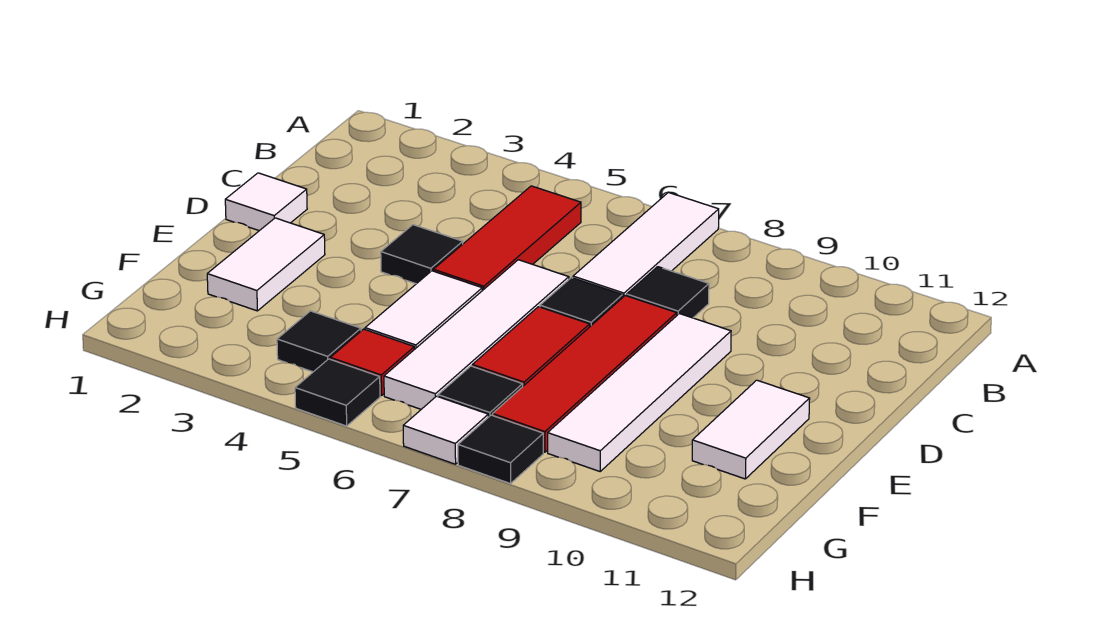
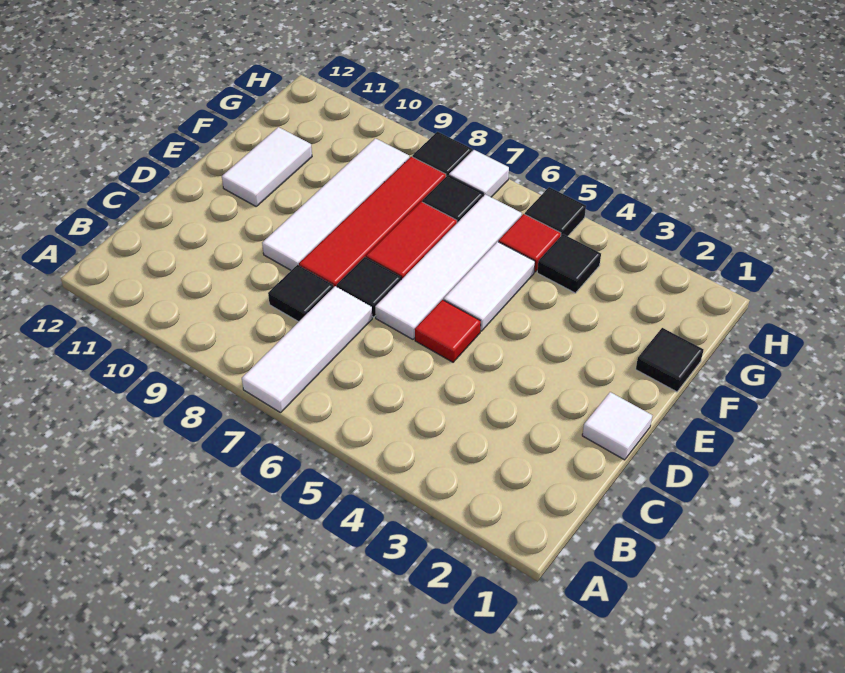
red tile B5:D5 level 1 -> red tile D5 level 1
black tile D4 level 1 -> black tile F1 level 1
white tile E2:F2 level 1 -> none

